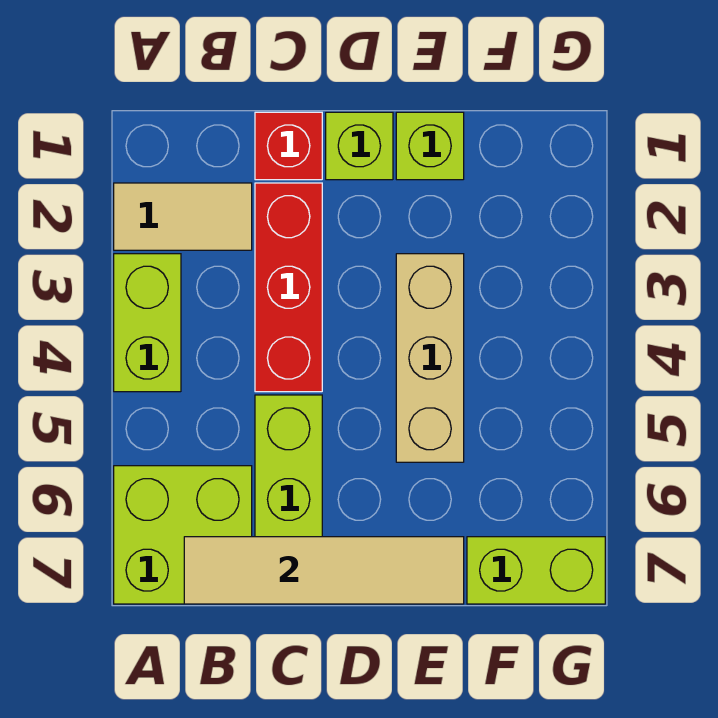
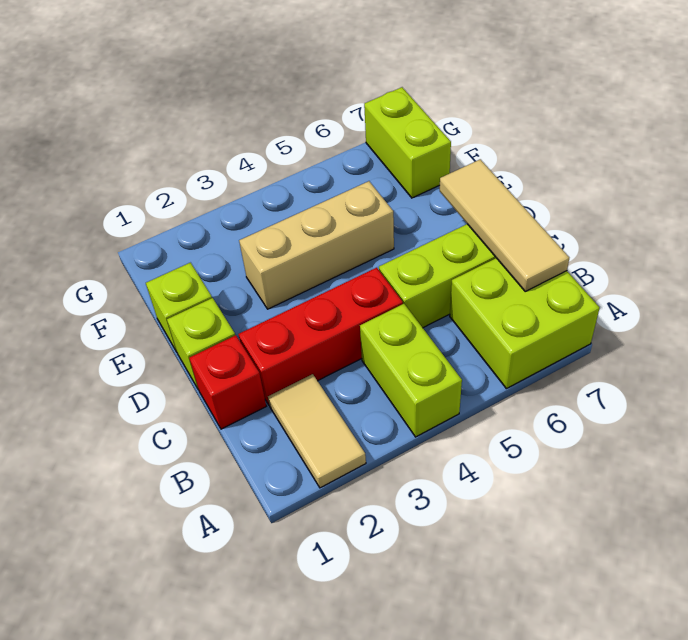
lime brick A3:A4 level 1 -> lime brick A4:B4 level 1
tan tile B7:E7 level 2 -> tan tile B7:D7 level 2

